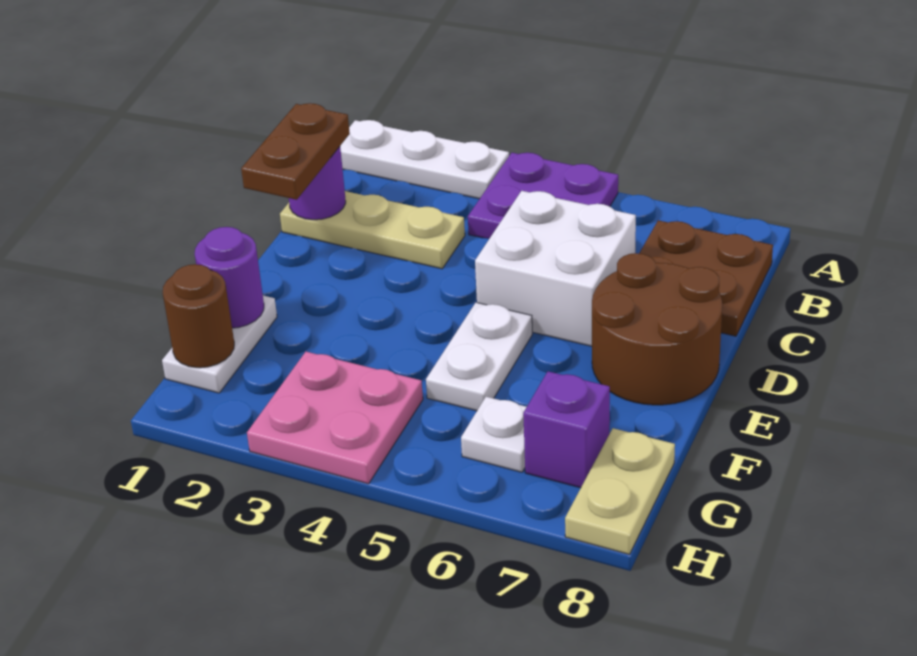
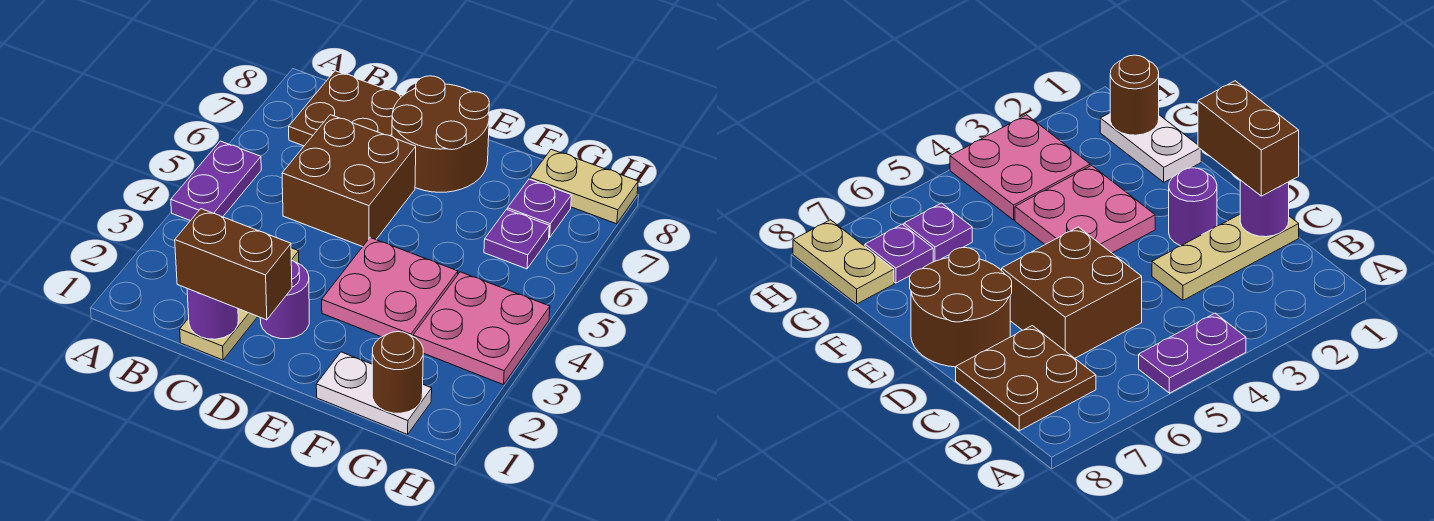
white plate A1:A3 level 1 -> none
purple plate A4:B5 level 1 -> purple plate A4:A5 level 1
brown plate C1:D1 level 3 -> brown brick C1:D1 level 3
white brick C5:D6 level 1 -> brown brick C5:D6 level 1
none -> pink plate E3:F4 level 1
white plate E5:F5 level 1 -> none
purple round brick F1 level 2 -> purple round brick D2 level 1
white plate G6 level 1 -> purple plate G6 level 1
purple brick G7 level 1 -> purple plate G7 level 1

